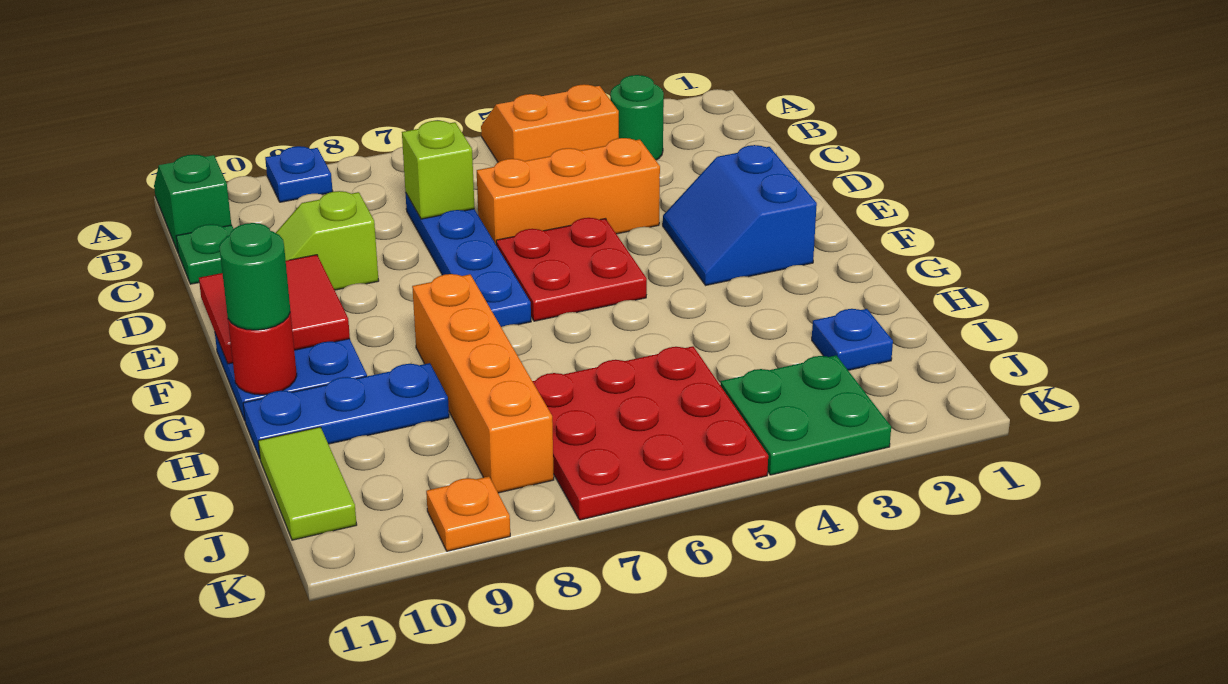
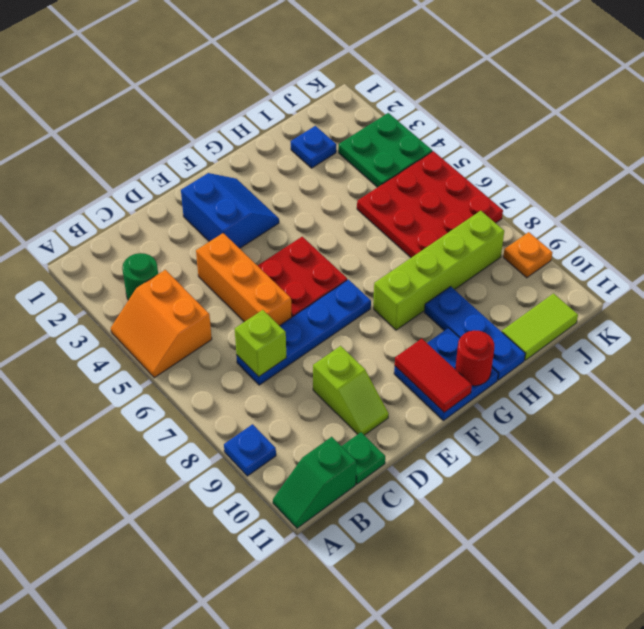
blue slope E2:F3 level 1 top 2 -> blue slope E2:F3 level 1 top E
red tile E10:F11 level 2 -> red tile F10:F11 level 2
orange brick G8:J8 level 1 -> lime brick G8:J8 level 1
green round brick G11 level 3 -> none

